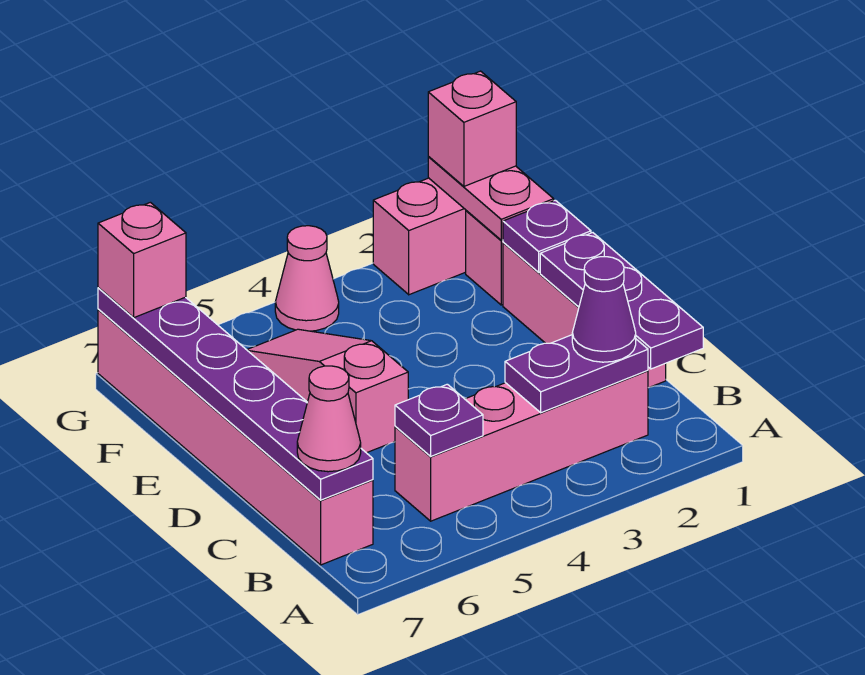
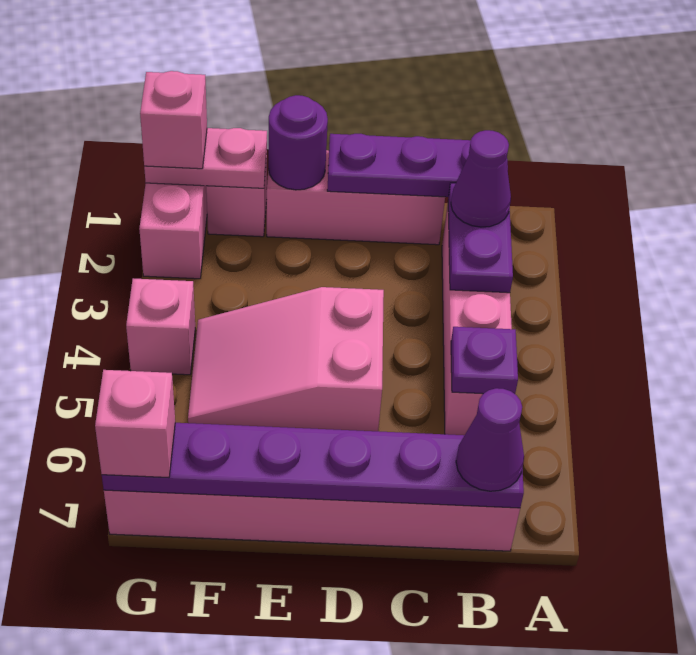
pink cone B7 level 3 -> purple cone B7 level 3
pink slope D5:F5 level 1 top D -> pink slope D4:F5 level 1 top D
purple plate E1 level 2 -> purple round brick E1 level 2
pink cone G4 level 1 -> pink brick G4 level 1

